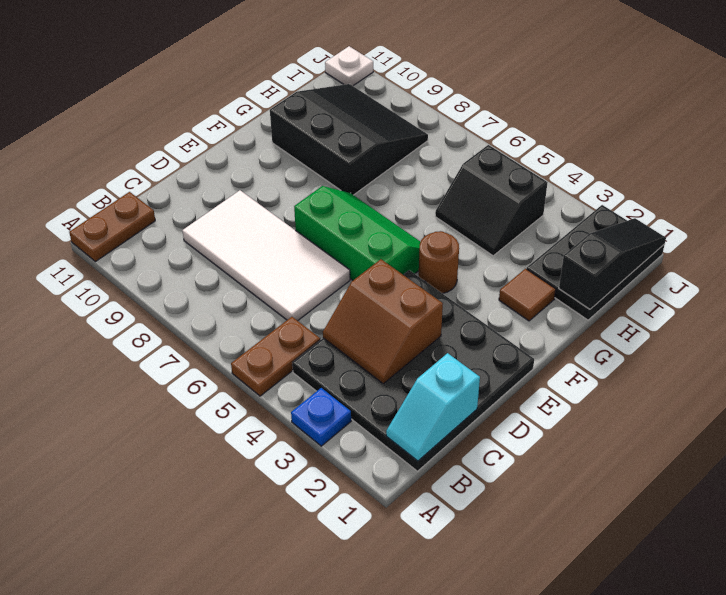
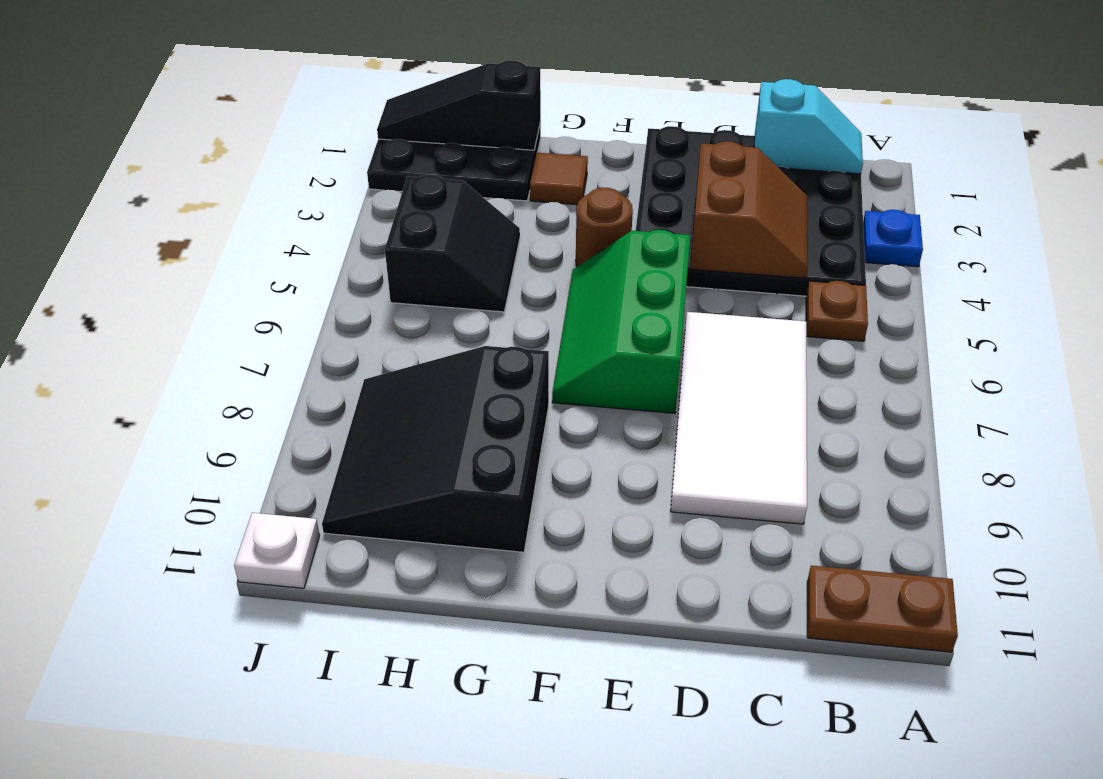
brown plate A5:B5 level 1 -> brown plate B5 level 1

